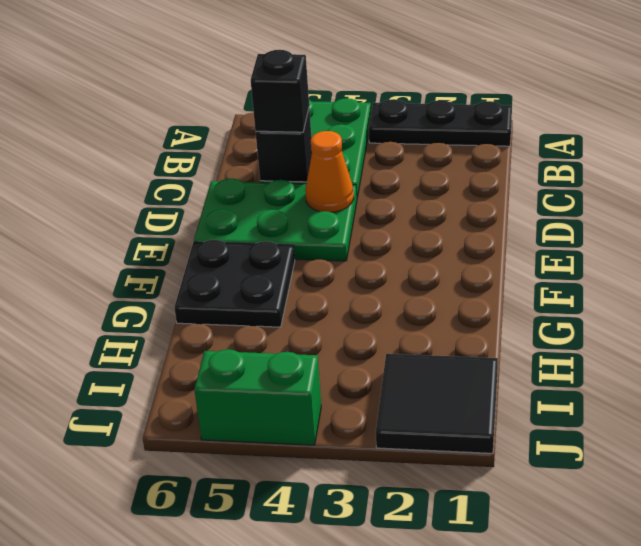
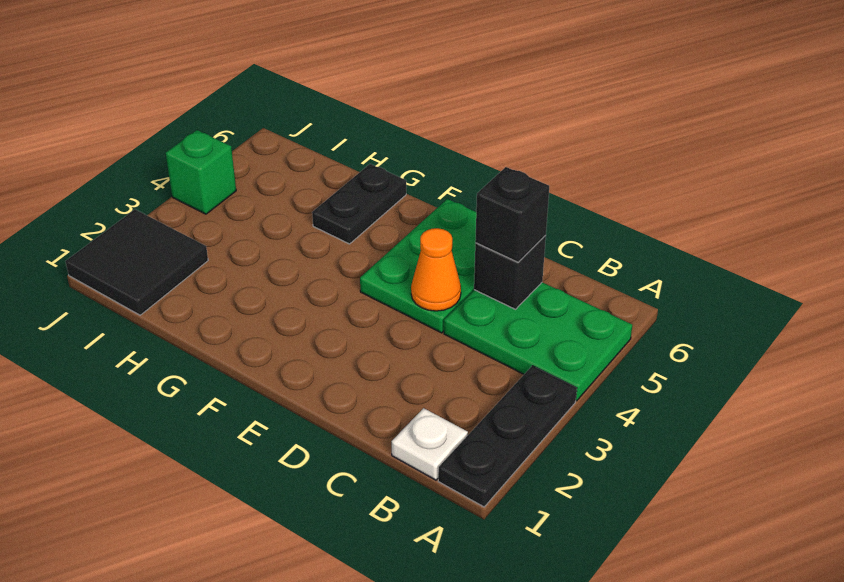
none -> white plate B1 level 1
black plate F5:G6 level 1 -> black plate G5:G6 level 1
green brick J4:J5 level 1 -> green brick J4 level 1

